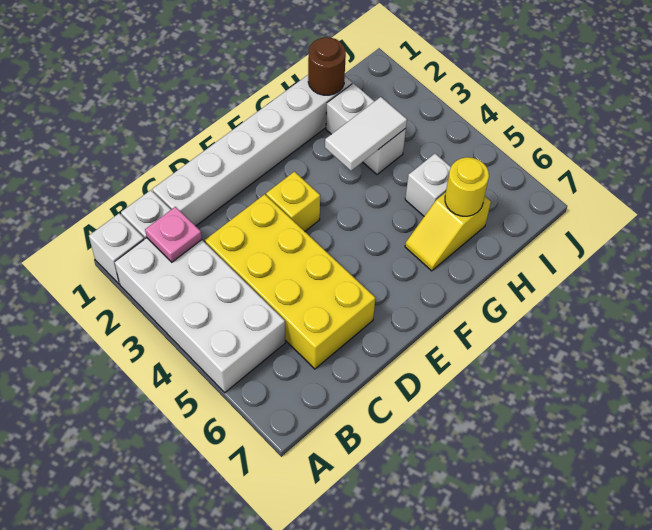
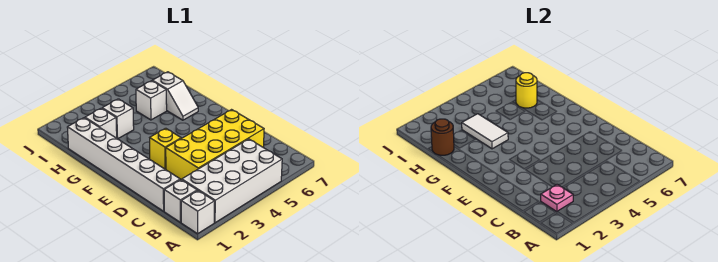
yellow slope G6:H6 level 1 top H -> white slope G6:H6 level 1 top H

